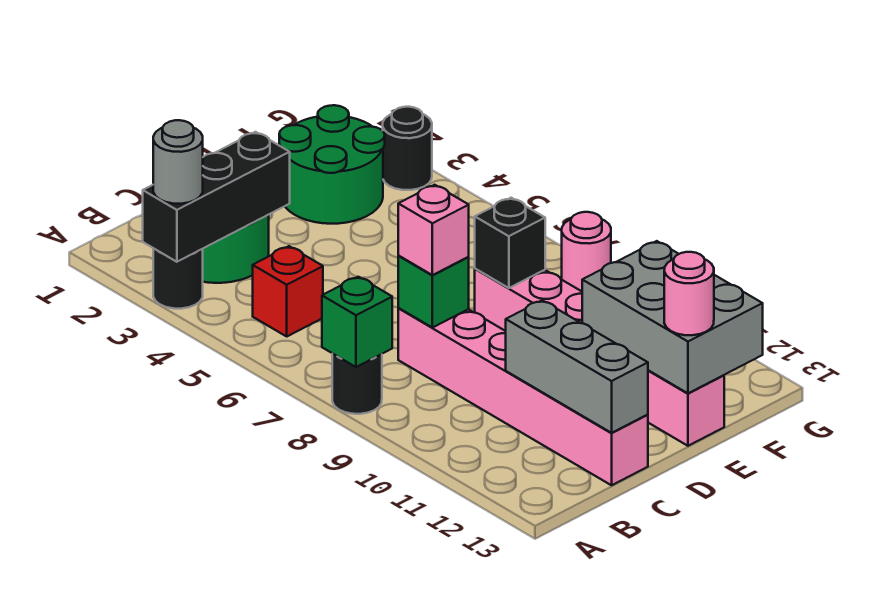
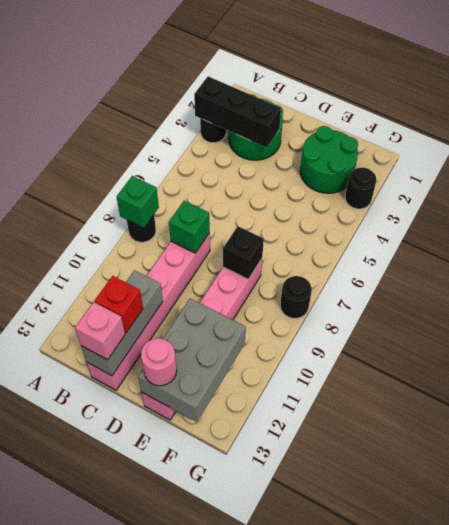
grey round brick A3 level 3 -> none
red brick B5 level 1 -> red brick C12 level 3
pink brick C8 level 3 -> pink brick C13 level 3
pink round brick G8 level 1 -> black round brick G8 level 1

